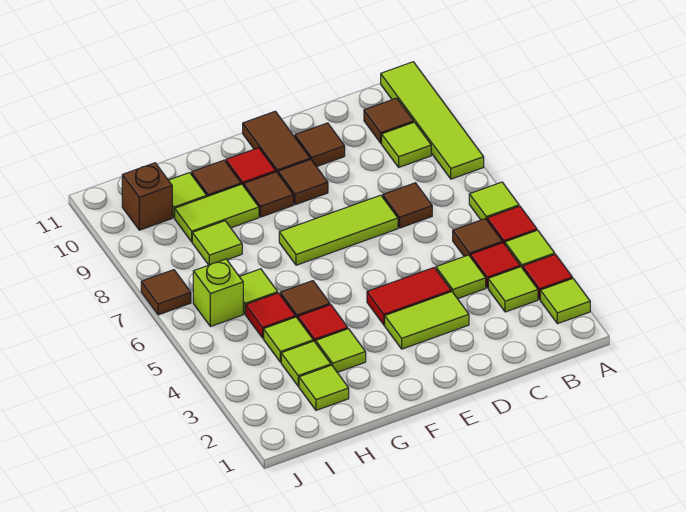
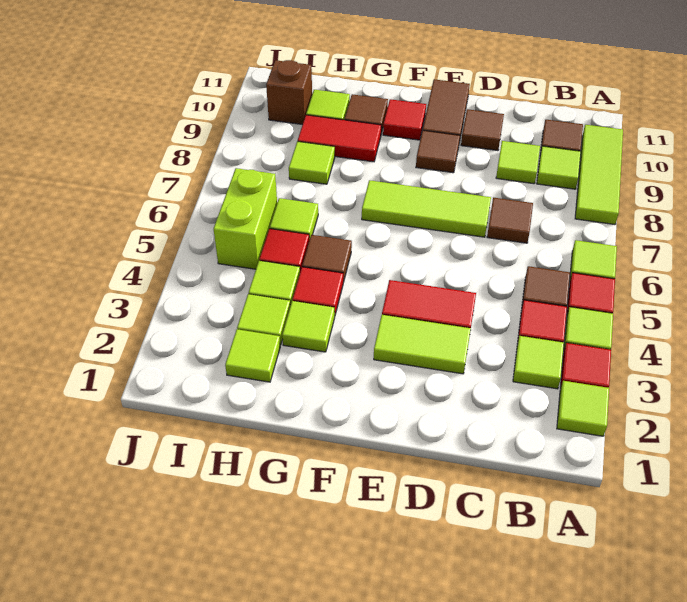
lime tile A8:A11 level 1 -> lime tile A8:A10 level 1
lime tile C4 level 1 -> lime tile C9 level 1
brown tile F9 level 1 -> none
lime tile G9:H9 level 1 -> red tile G9:H9 level 1
lime brick I6 level 1 -> lime brick I5:I6 level 1
brown tile J7 level 1 -> none

